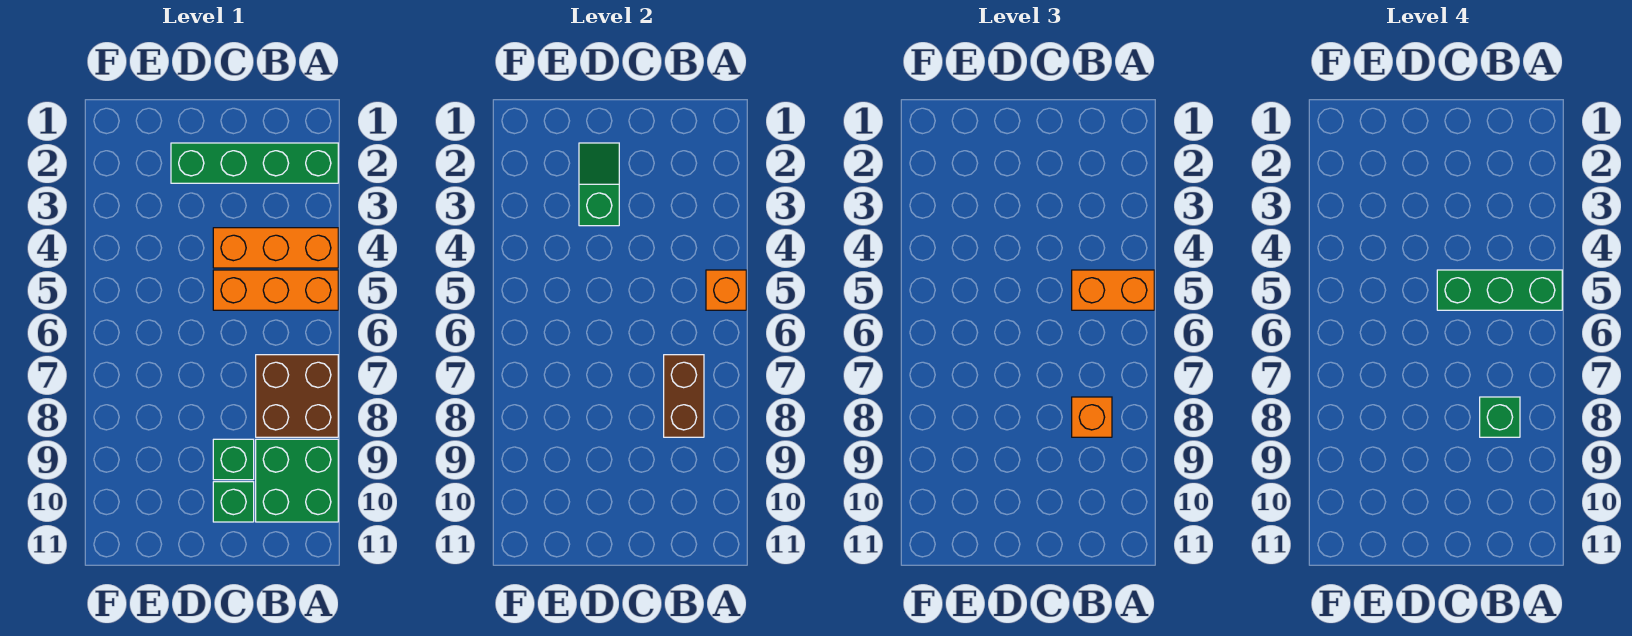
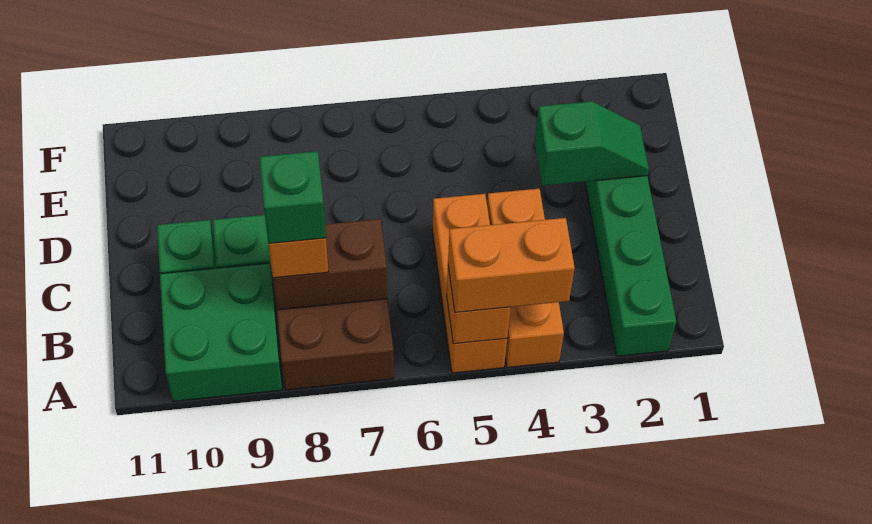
orange brick A5:B5 level 3 -> orange brick A4:A5 level 3
green brick A5:C5 level 4 -> none

